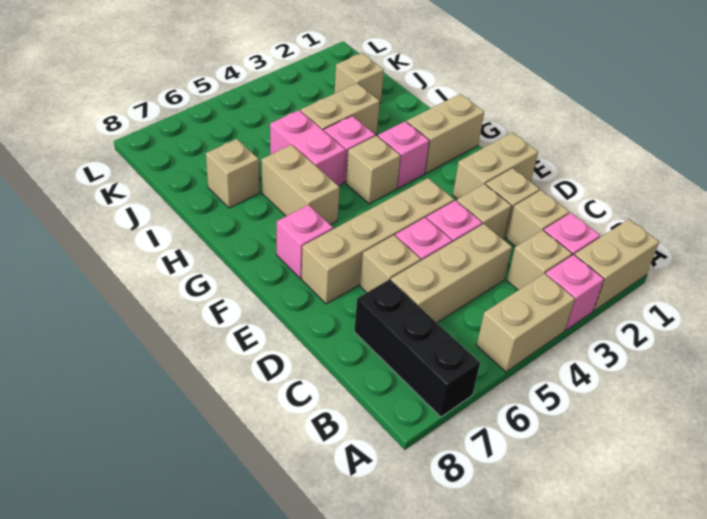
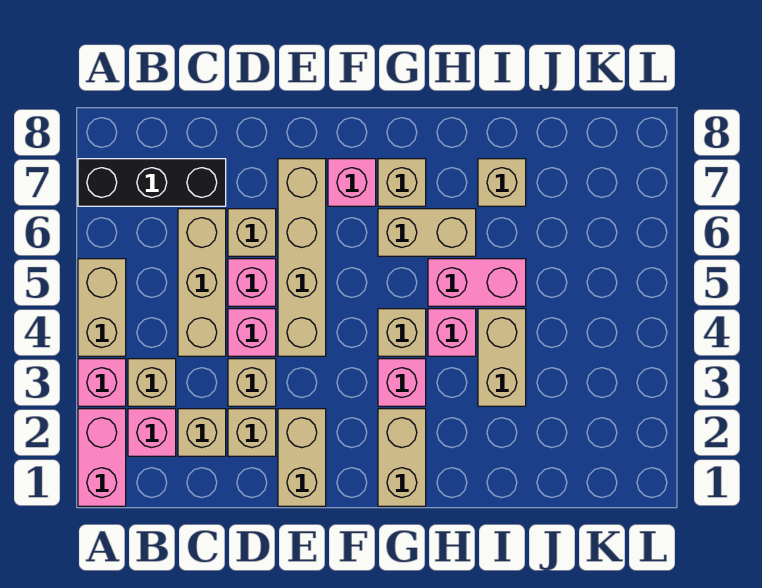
tan brick A1:A2 level 1 -> pink brick A1:A2 level 1
tan brick J2 level 1 -> tan brick G7 level 1

